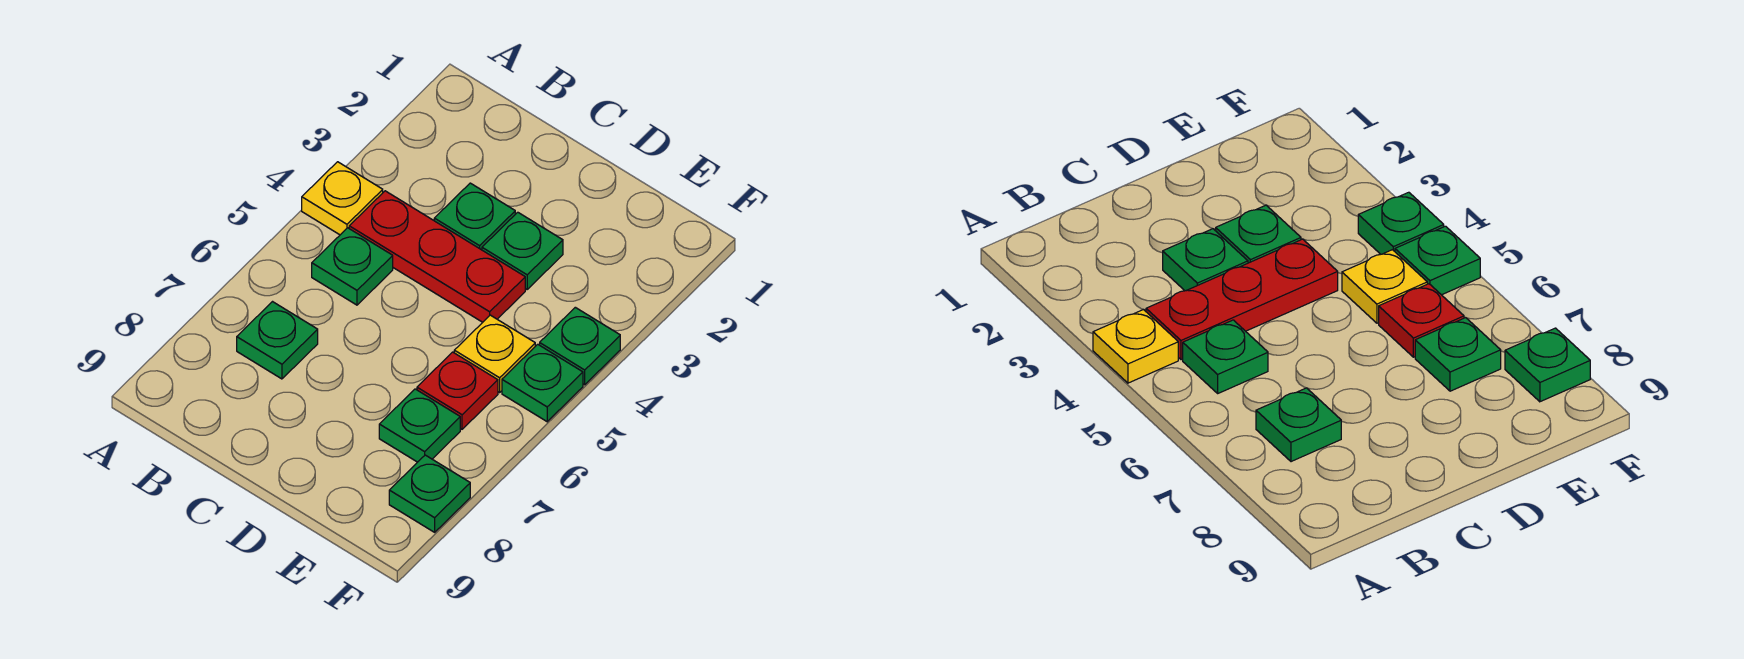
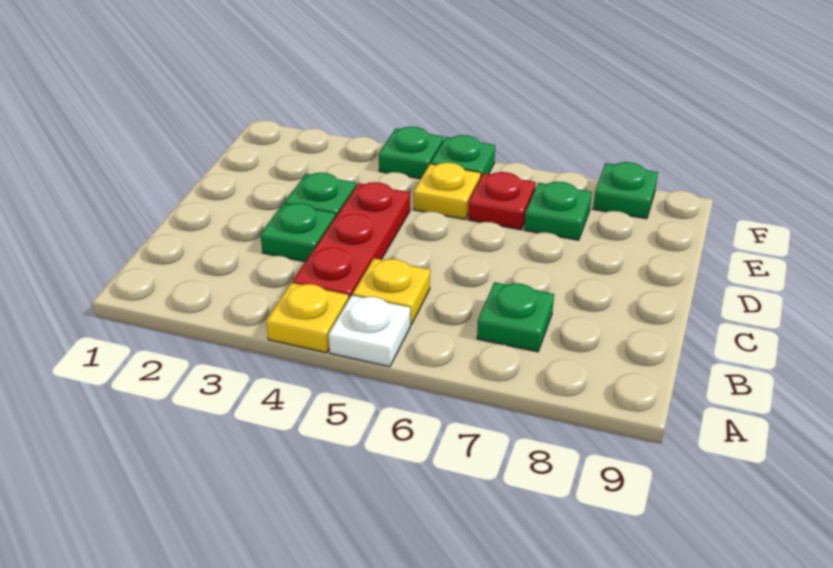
none -> white plate A5 level 1
green plate B5 level 1 -> yellow plate B5 level 1

